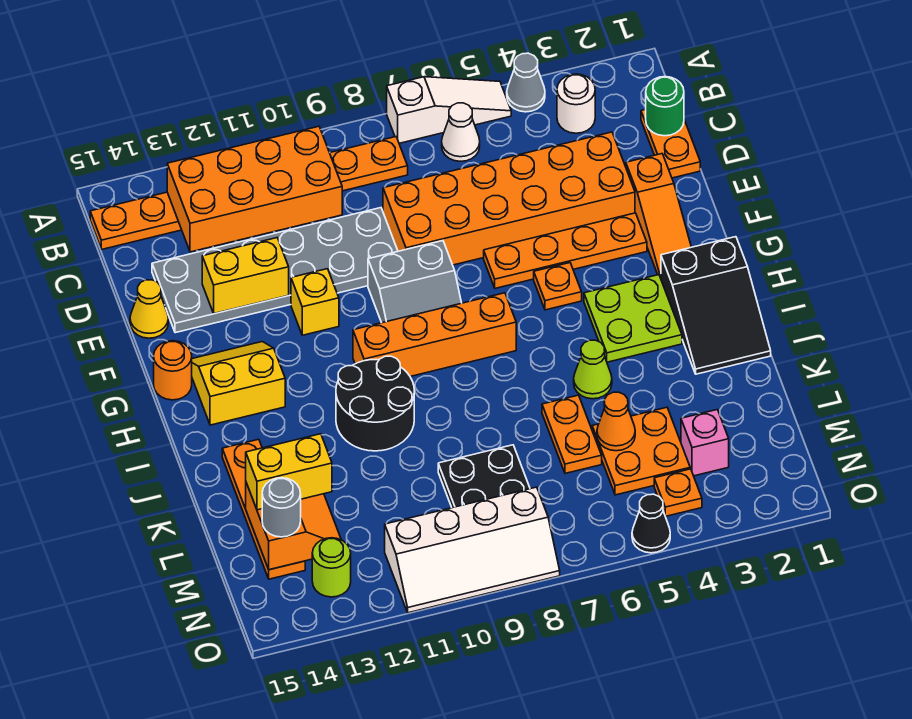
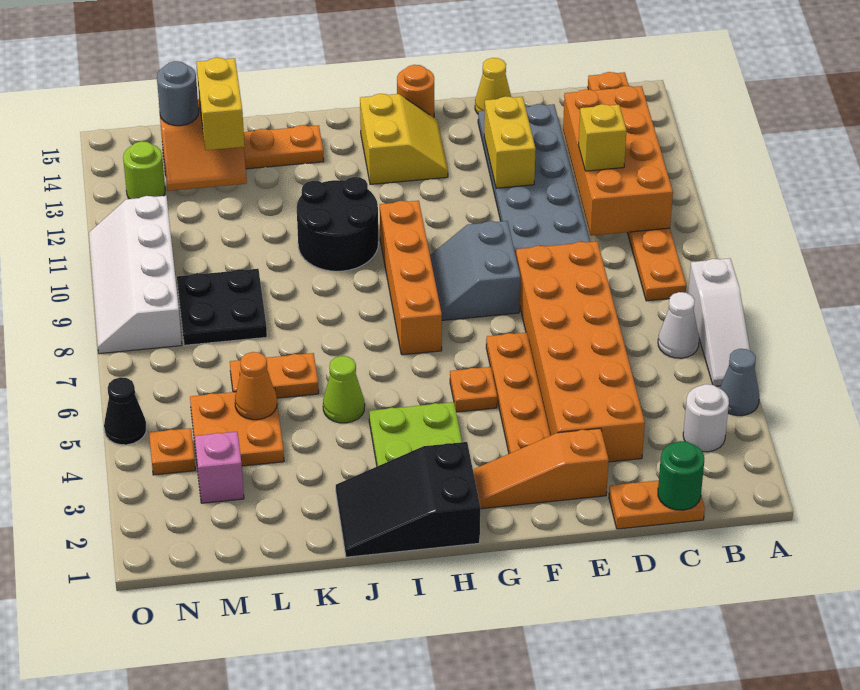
yellow brick F11 level 1 -> yellow brick C11 level 3

